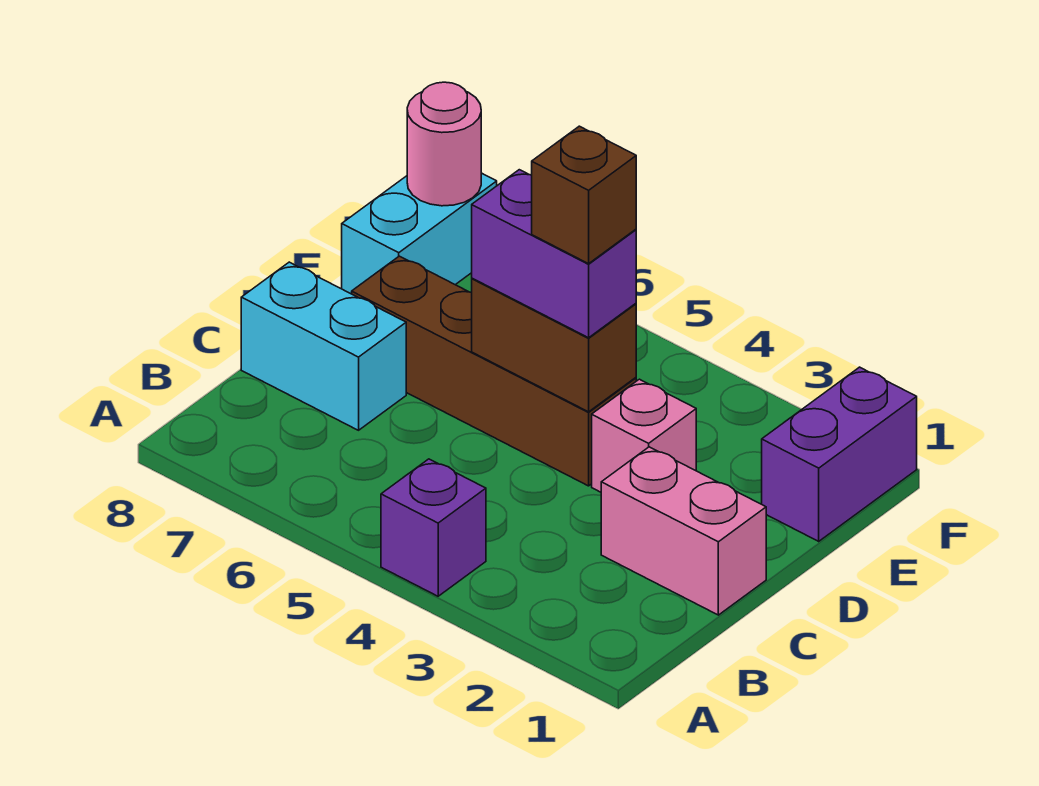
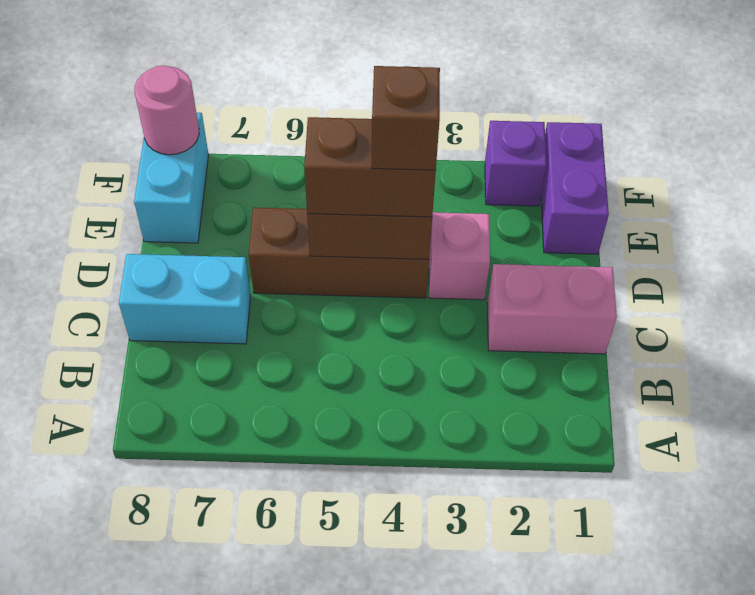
purple brick A4 level 1 -> purple brick F2 level 1
brown brick D4:D7 level 1 -> brown brick D4:D6 level 1
purple brick D4:D5 level 3 -> brown brick D4:D5 level 3

